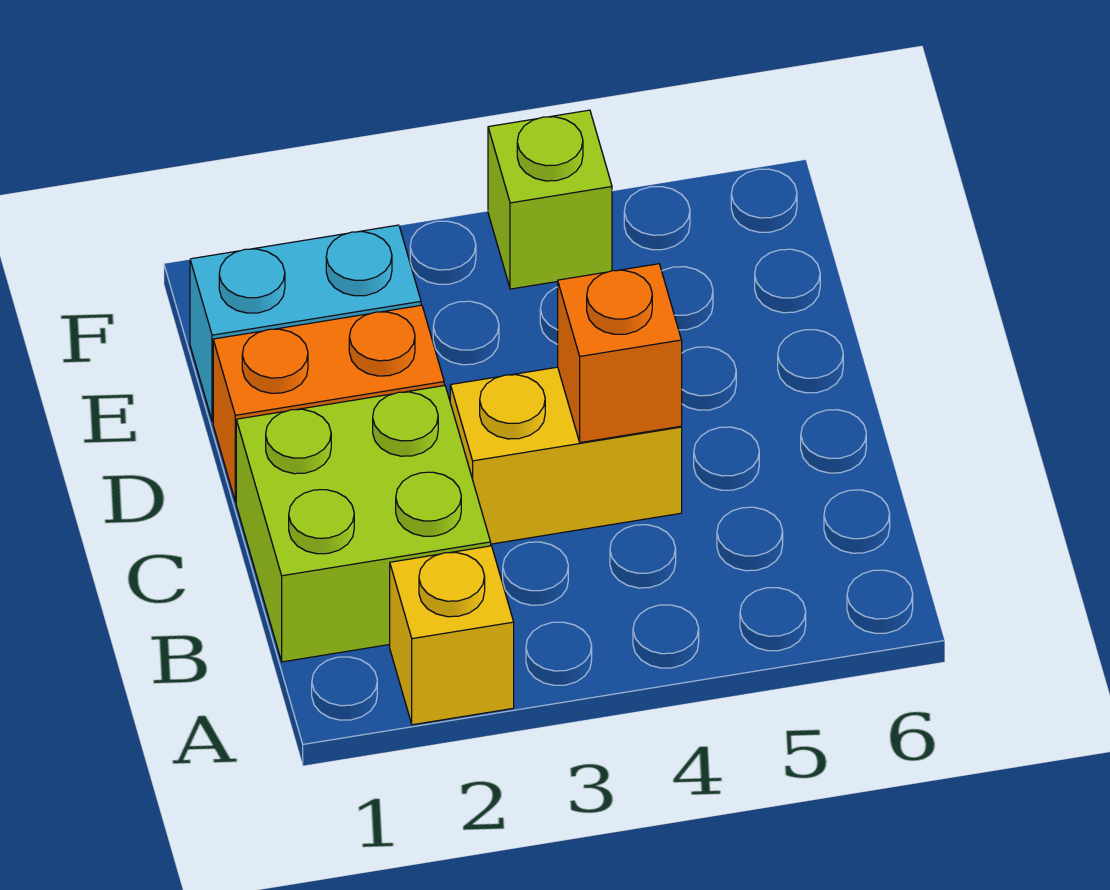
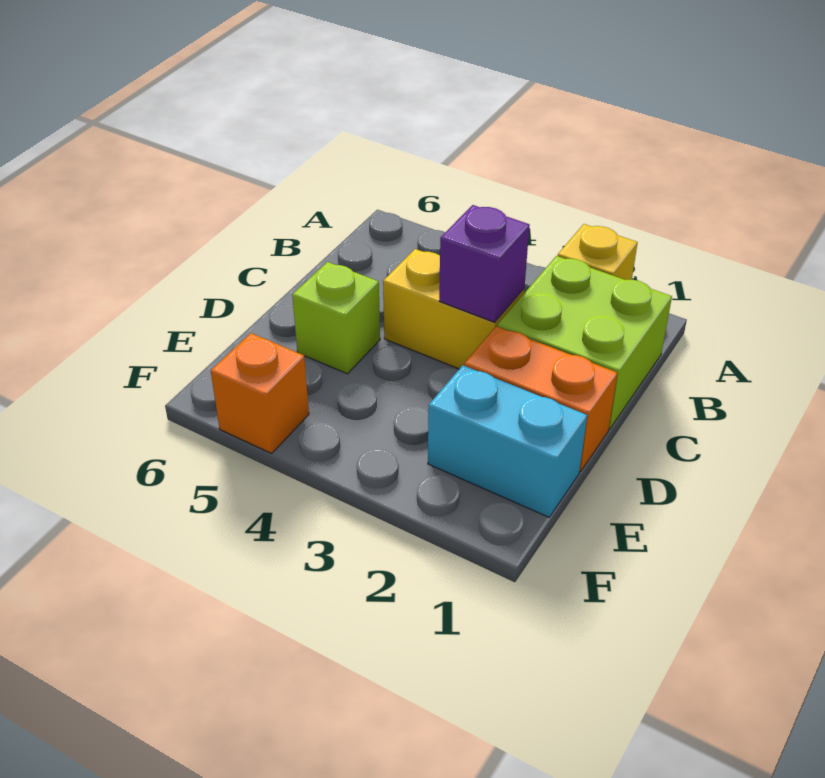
none -> purple brick C3 level 2
orange brick C4 level 2 -> orange brick F5 level 1
lime brick F4 level 1 -> lime brick D5 level 1

